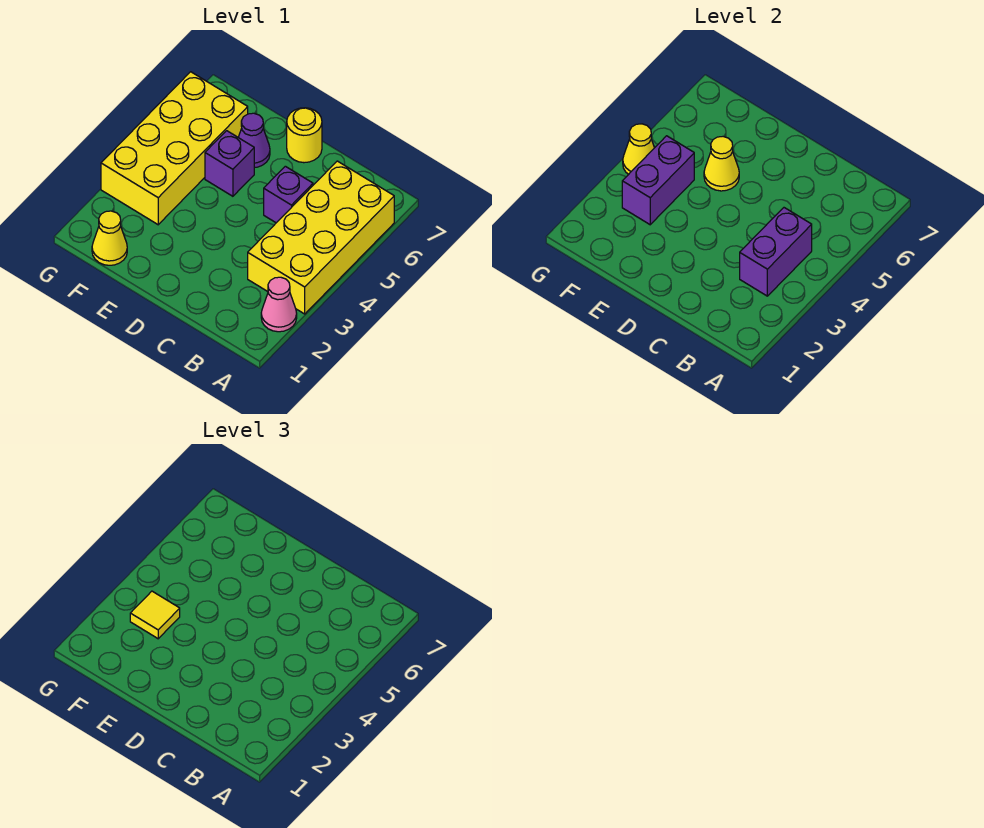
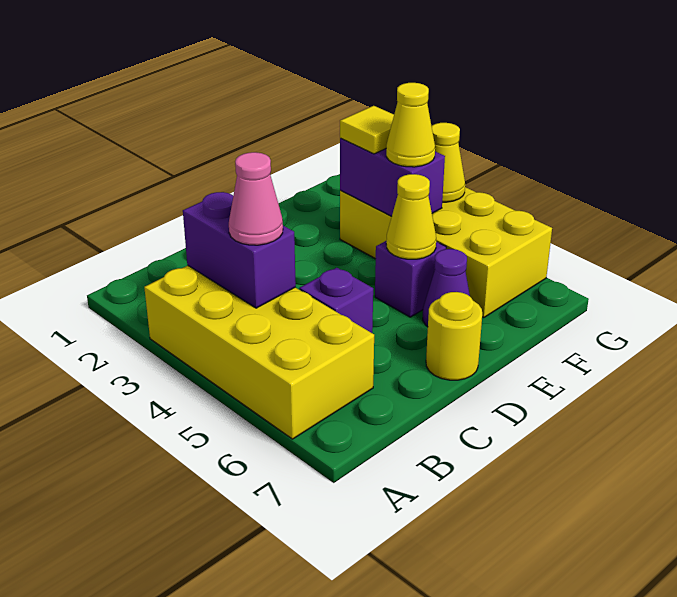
pink cone A2 level 1 -> pink cone B4 level 3
yellow cone F1 level 1 -> yellow cone F4 level 3

